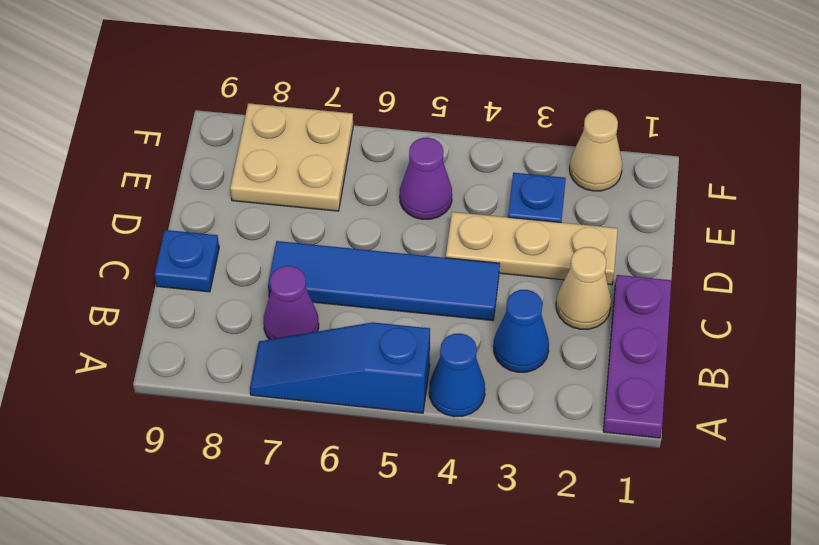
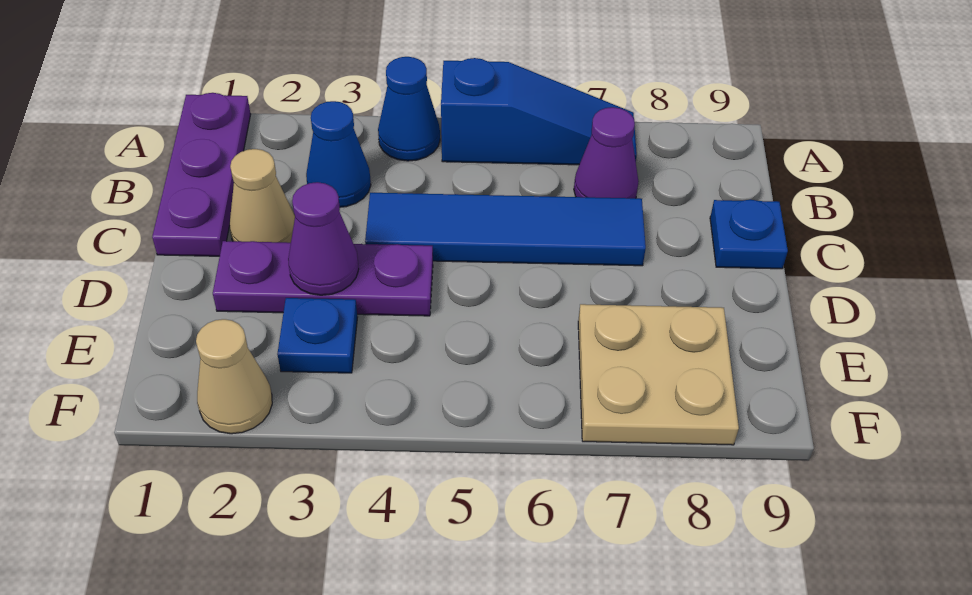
tan plate D2:D4 level 1 -> purple plate D2:D4 level 1
purple cone E5 level 1 -> purple cone D3 level 2

